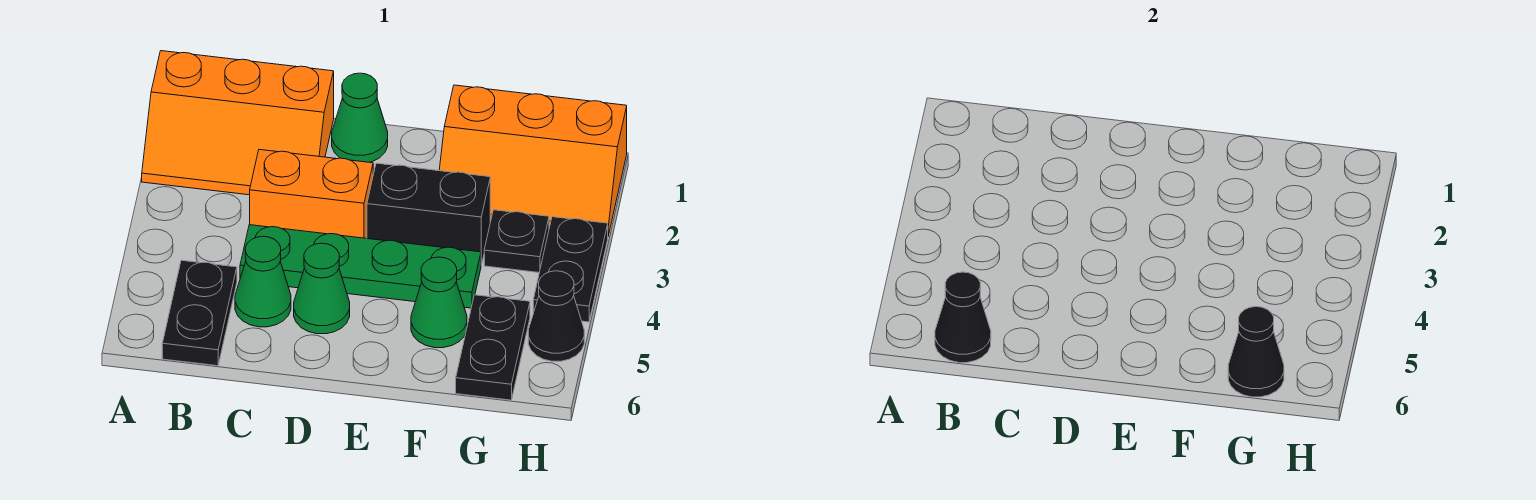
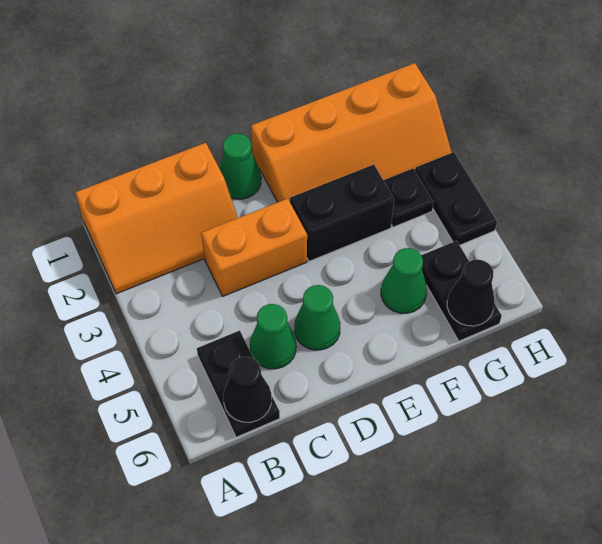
green plate C4:F4 level 1 -> none
orange slope F1:H2 level 1 top 1 -> orange slope E1:H2 level 1 top 1
black cone H5 level 1 -> none

